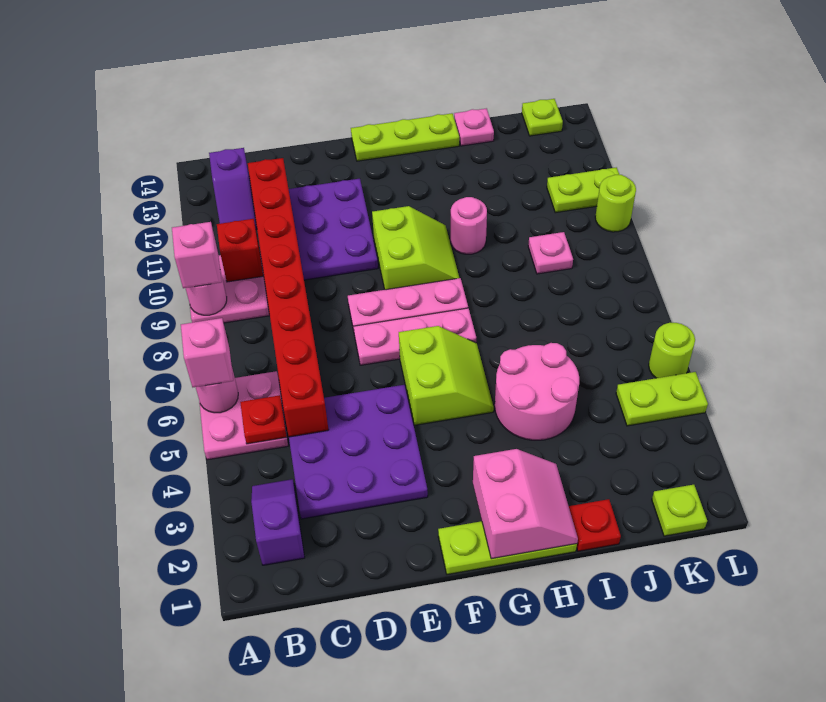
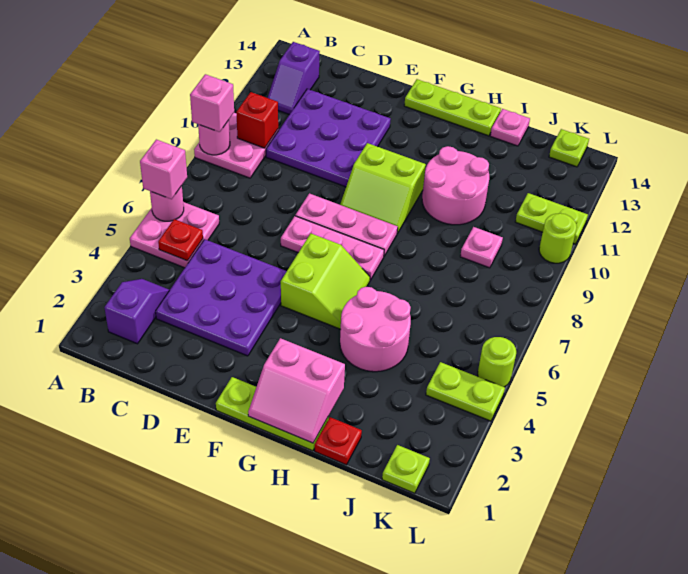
red brick C5:C12 level 2 -> none
lime slope F9:G10 level 1 top F -> lime slope F9:G10 level 1 top 10
pink slope G1:H2 level 2 top G -> pink slope G1:H2 level 2 top 2
pink round brick H10 level 1 -> pink round brick H10:I11 level 1

